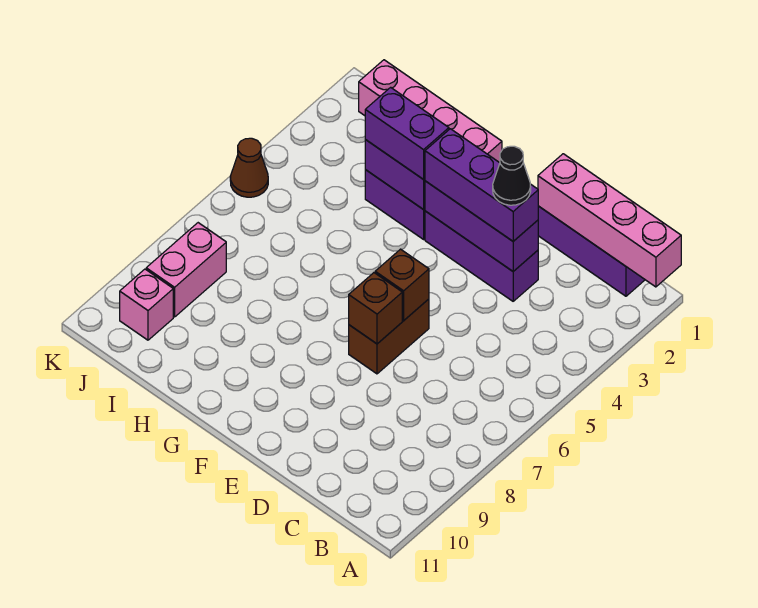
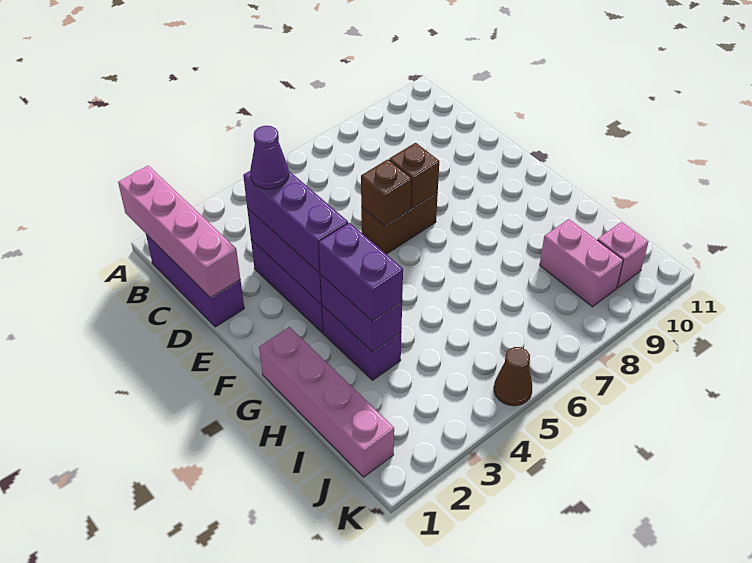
black cone D3 level 4 -> purple cone D3 level 4
pink brick J8:J9 level 1 -> pink brick I9:J9 level 1

